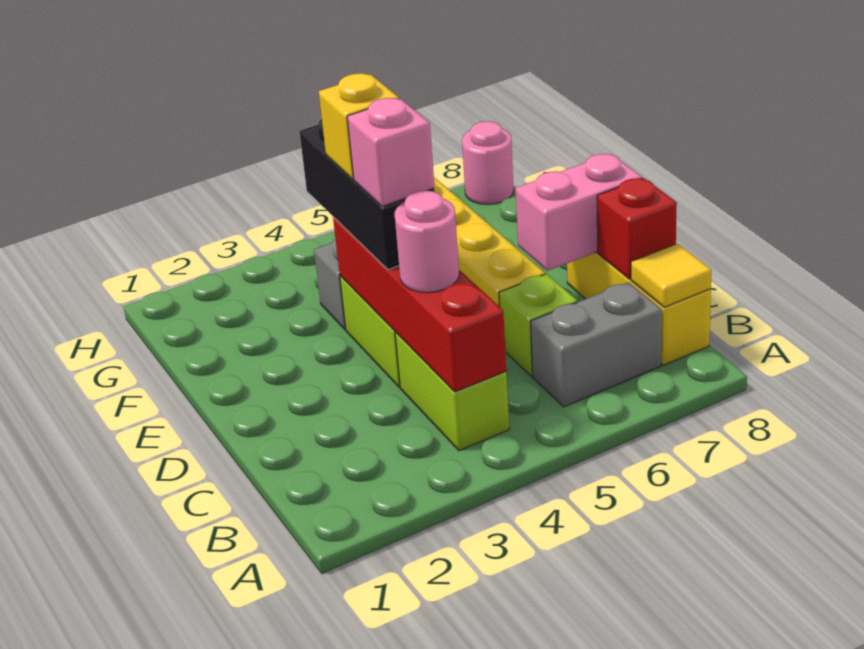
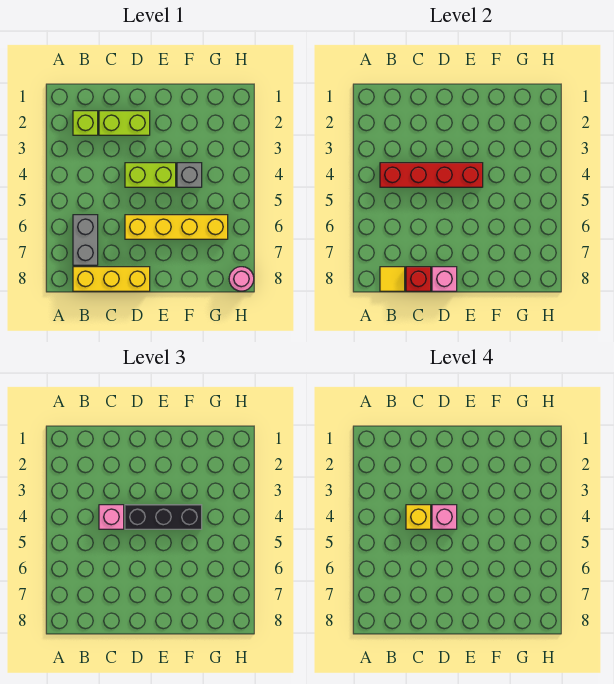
lime brick B4:C4 level 1 -> lime brick C2:D2 level 1
pink round brick C4 level 3 -> pink brick C4 level 3
lime brick C6 level 1 -> lime brick B2 level 1
pink brick D7:D8 level 2 -> pink brick D8 level 2
yellow brick E4 level 4 -> yellow brick C4 level 4

